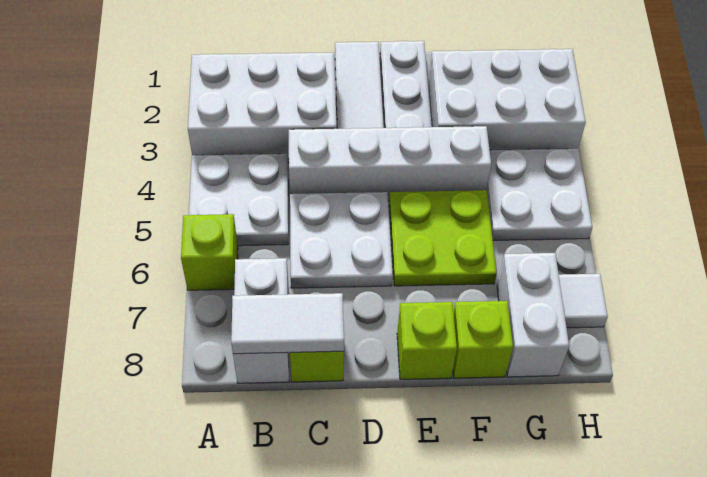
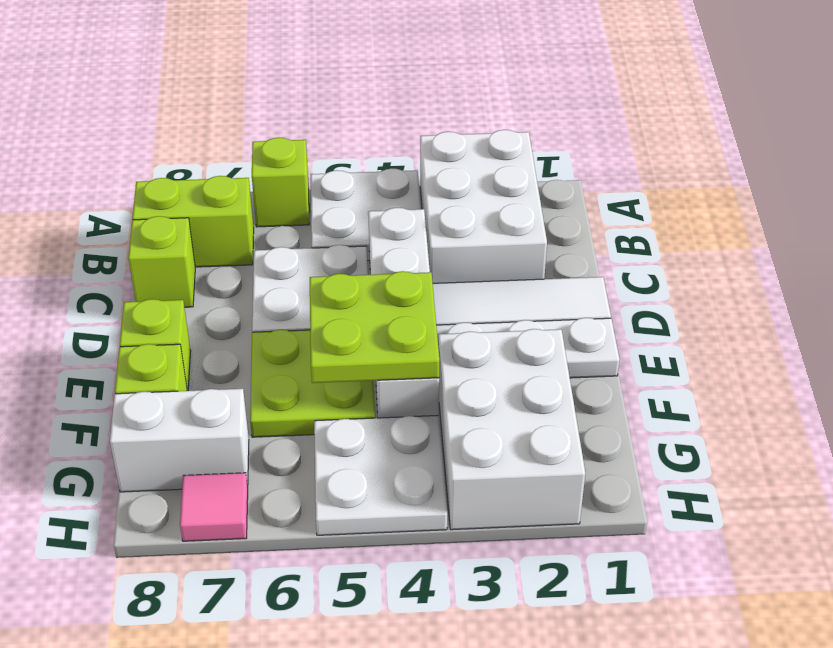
white brick B7:B8 level 1 -> lime brick B7:B8 level 1
white tile B8:C8 level 2 -> none
none -> lime plate E4:F5 level 2
white tile H7 level 1 -> pink tile H7 level 1

